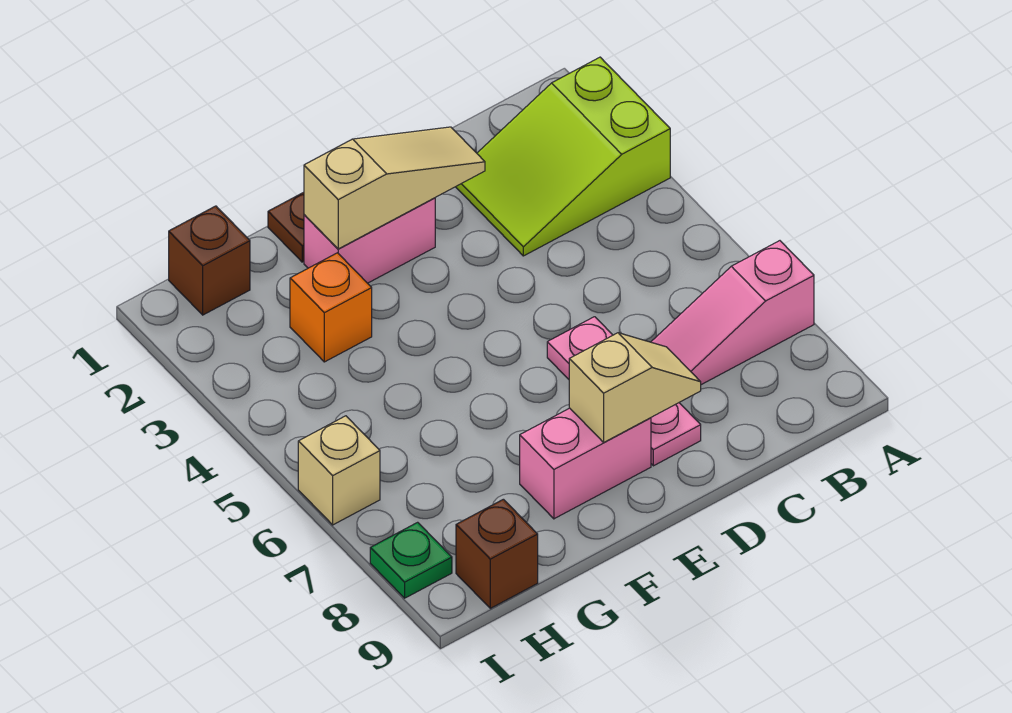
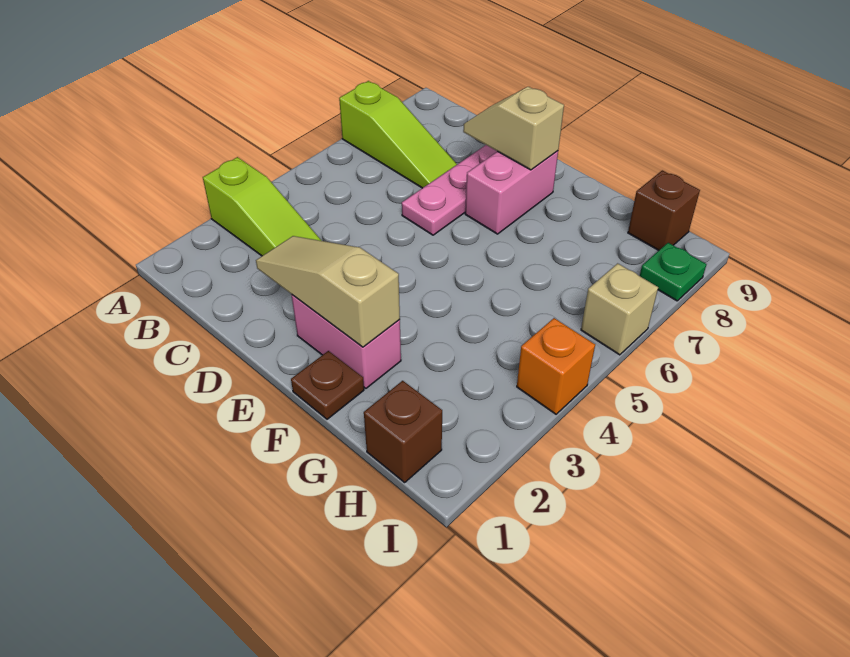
lime slope A2:C3 level 1 top A -> lime slope A3:C3 level 1 top A
pink slope A7:C7 level 1 top A -> lime slope A7:C7 level 1 top A
pink brick E8:F8 level 1 -> pink brick E7:E8 level 1
orange brick G3 level 1 -> orange brick I4 level 1

